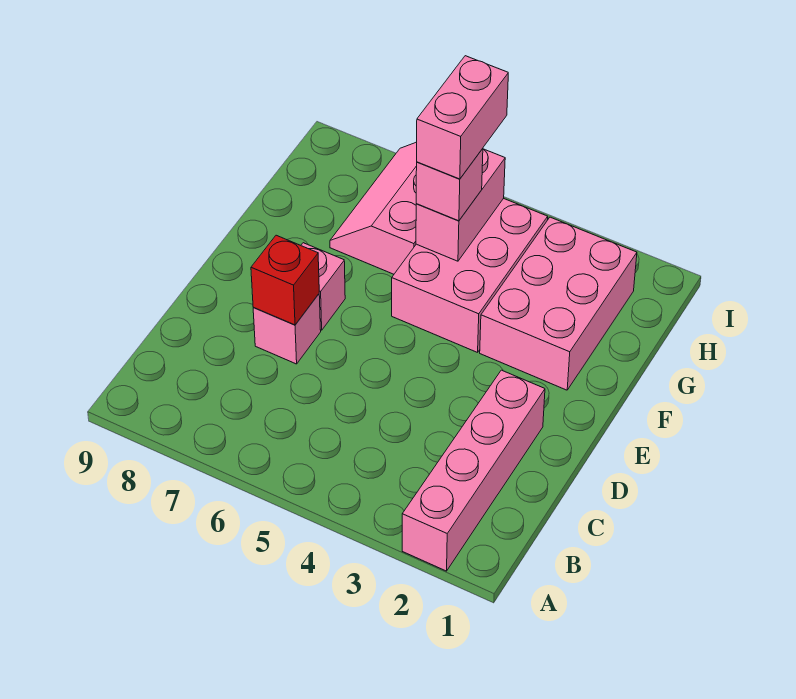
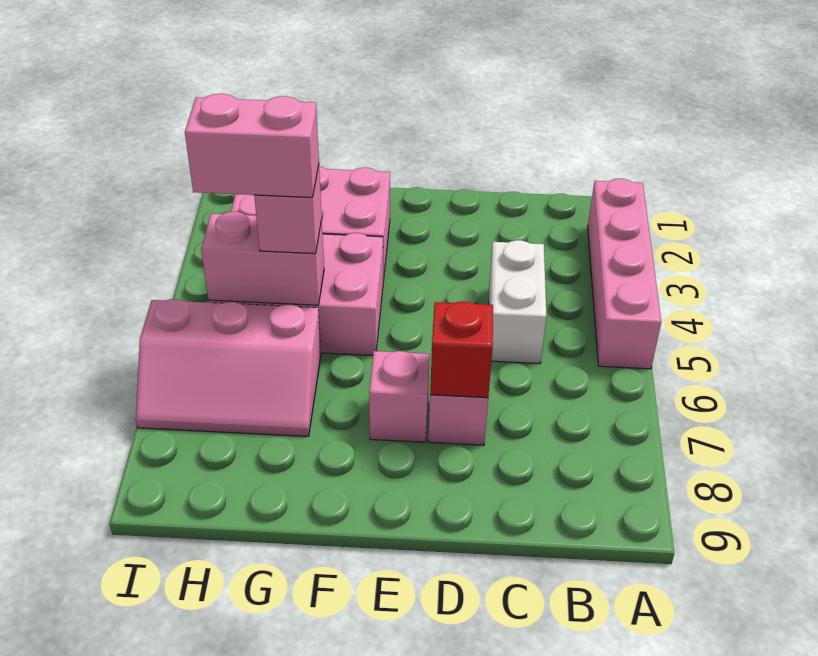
pink brick A2:D2 level 1 -> pink brick A2:A5 level 1
none -> white brick C4:C5 level 1

